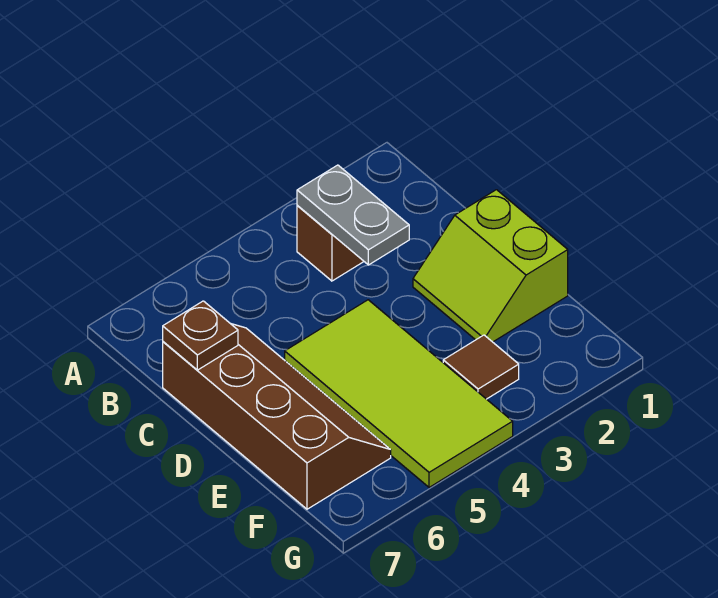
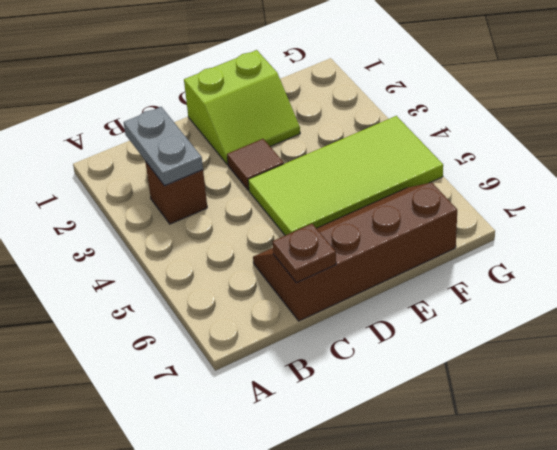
grey plate B3:C3 level 2 -> grey plate B2:B3 level 2
brown tile F3 level 1 -> brown tile D3 level 1

